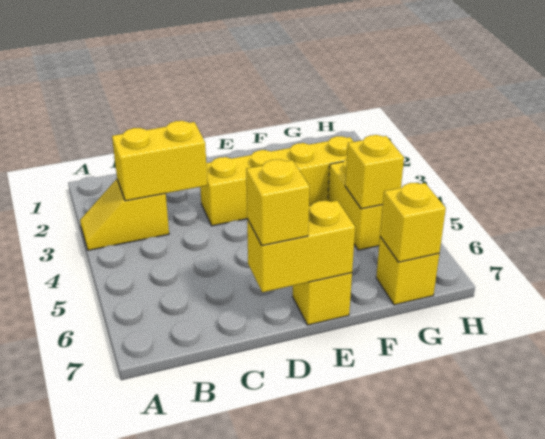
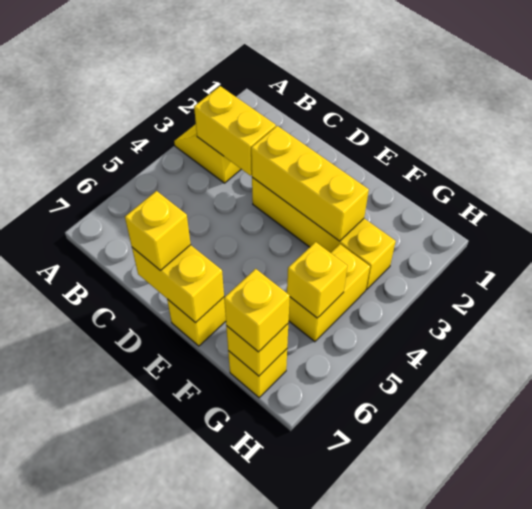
none -> yellow brick D3:F3 level 2
none -> yellow brick G7 level 3

